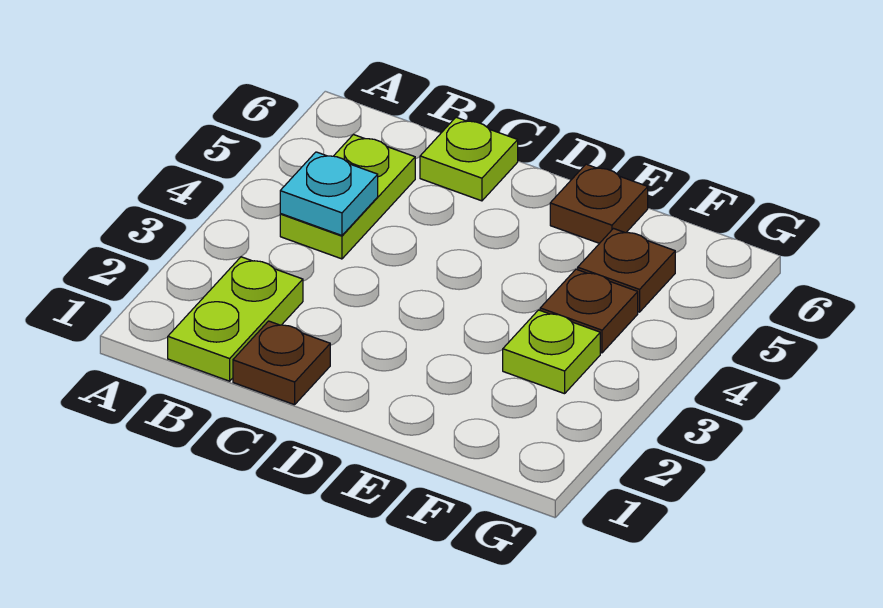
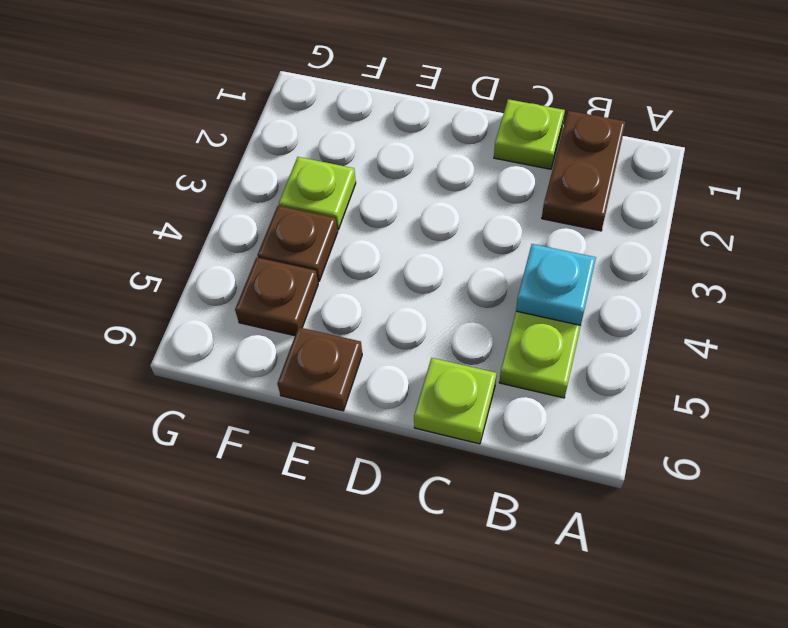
lime plate B1:B2 level 1 -> brown plate B1:B2 level 1
brown plate C1 level 1 -> lime plate C1 level 1

